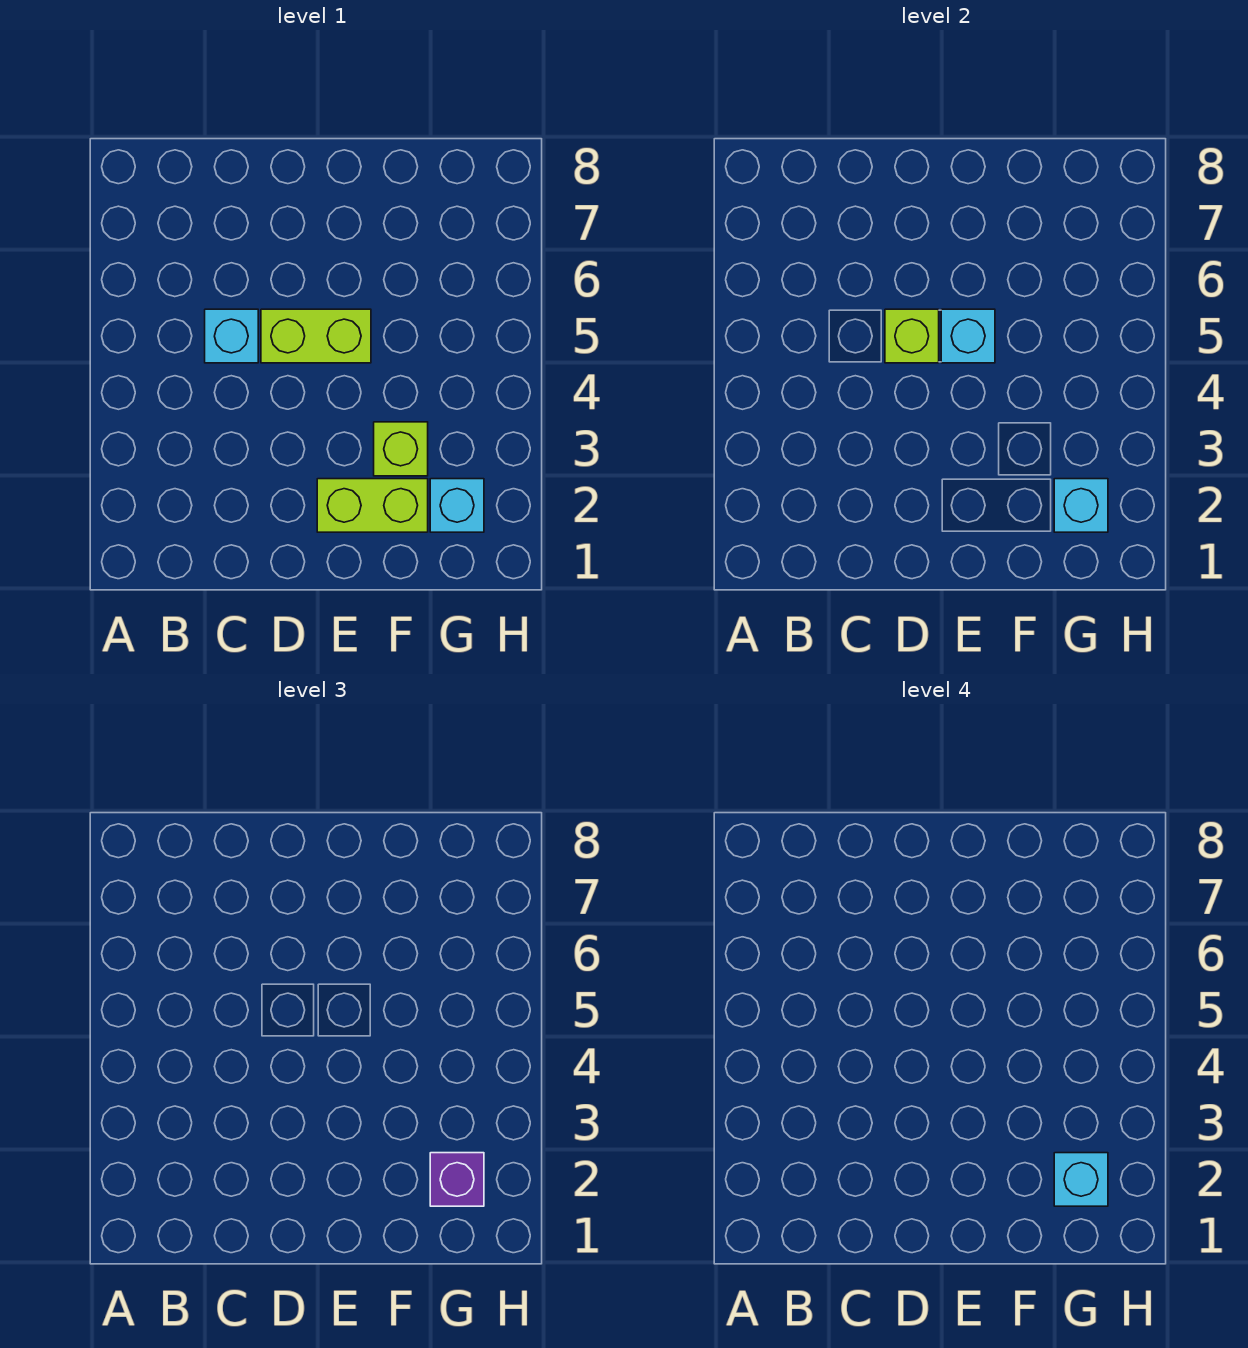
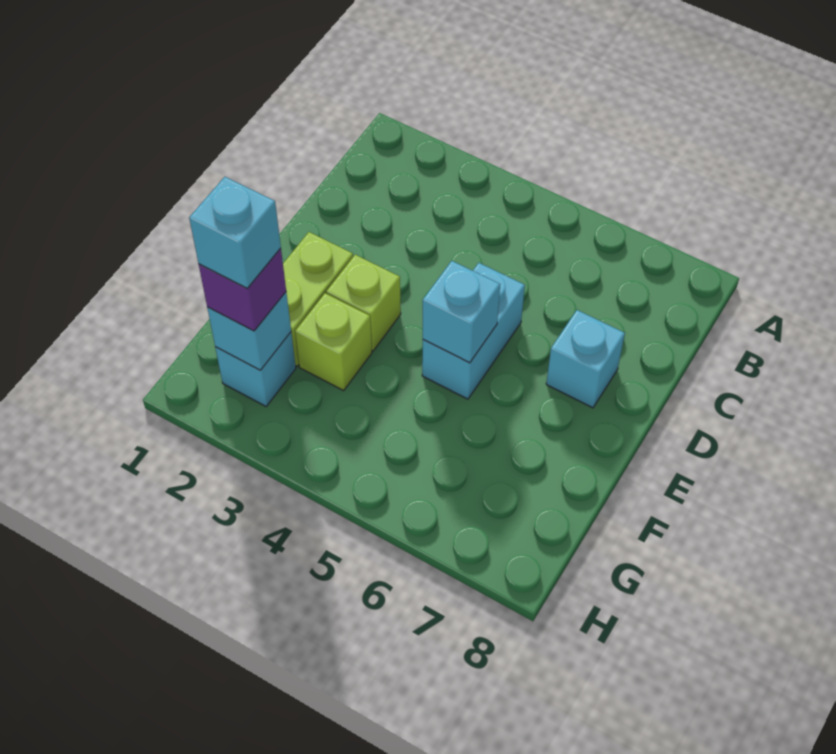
cyan brick C5 level 1 -> cyan brick D7 level 1
lime brick D5:E5 level 1 -> cyan brick D5:E5 level 1
lime brick D5 level 2 -> lime brick E3 level 1

